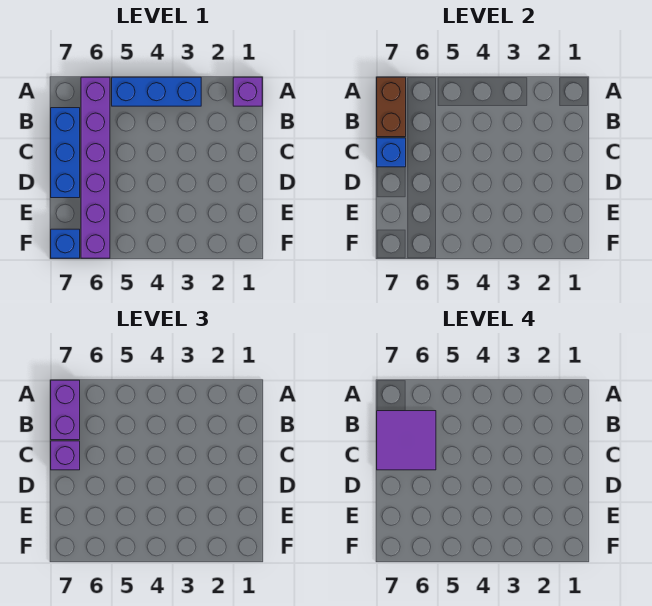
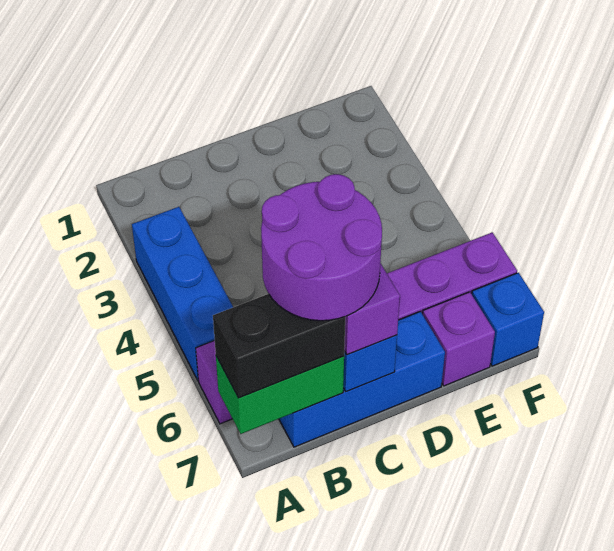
purple brick A1 level 1 -> purple brick E7 level 1
brown brick A7:B7 level 2 -> green brick A7:B7 level 2
purple brick A7:B7 level 3 -> black brick A7:B7 level 3
purple tile B6:C7 level 4 -> purple round brick B6:C7 level 4

